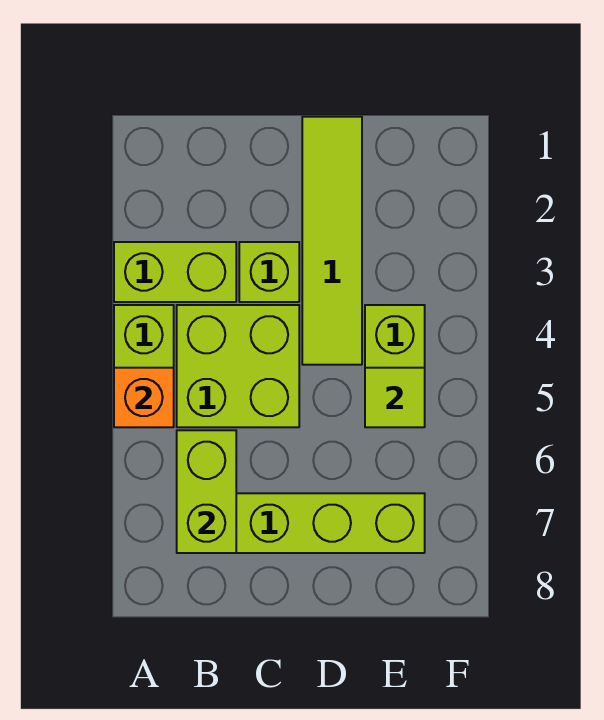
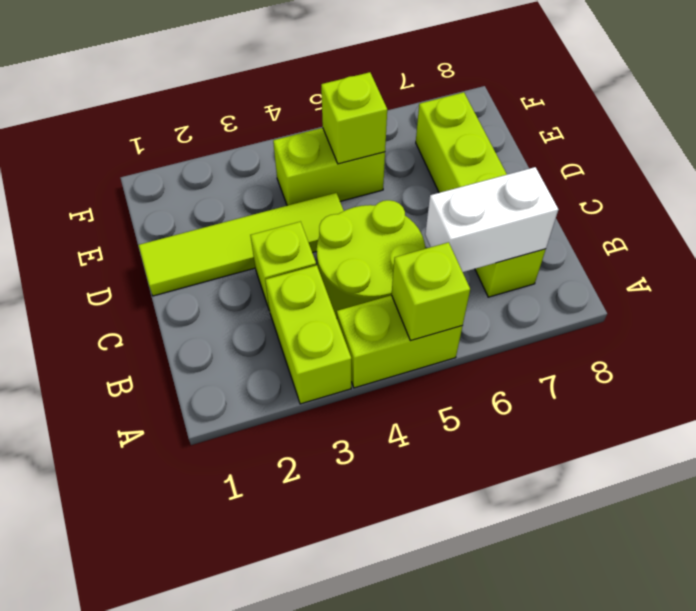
orange brick A5 level 2 -> lime brick A5 level 2
lime brick B4:C5 level 1 -> lime round brick B4:C5 level 1
lime brick B6:B7 level 2 -> white brick B6:B7 level 2
lime tile E5 level 2 -> lime brick E5 level 2

